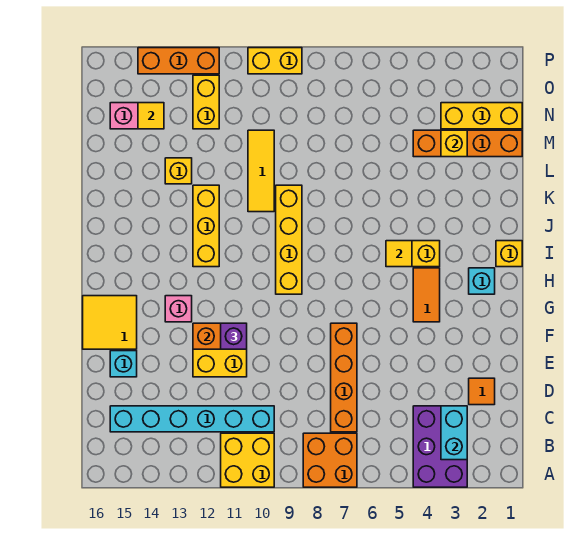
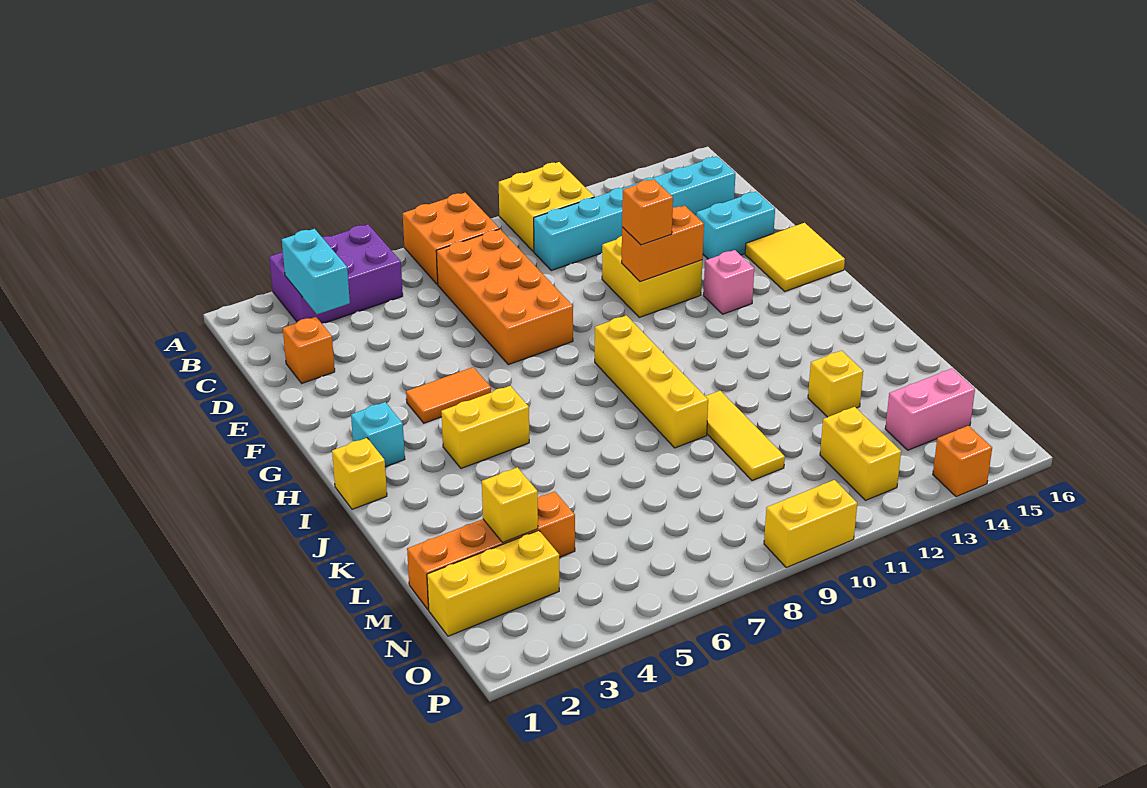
purple brick A3:C4 level 1 -> purple brick A3:B5 level 1
orange brick C7:F7 level 1 -> orange brick C7:F8 level 1
orange tile D2 level 1 -> orange brick D2 level 1
cyan brick E15 level 1 -> cyan brick E14:E15 level 1
purple brick F11 level 3 -> orange brick F11 level 3
orange tile G4:H4 level 1 -> orange tile G4:G5 level 1
yellow tile I5 level 2 -> none
yellow brick I12:K12 level 1 -> none
yellow tile N14 level 2 -> none
orange brick P12:P14 level 1 -> orange brick P14 level 1

